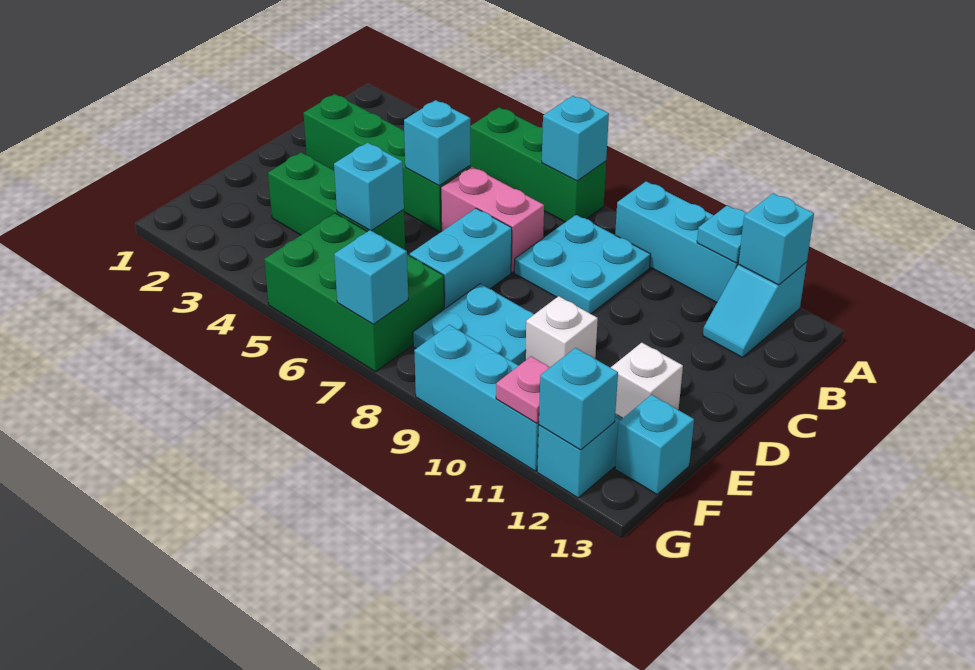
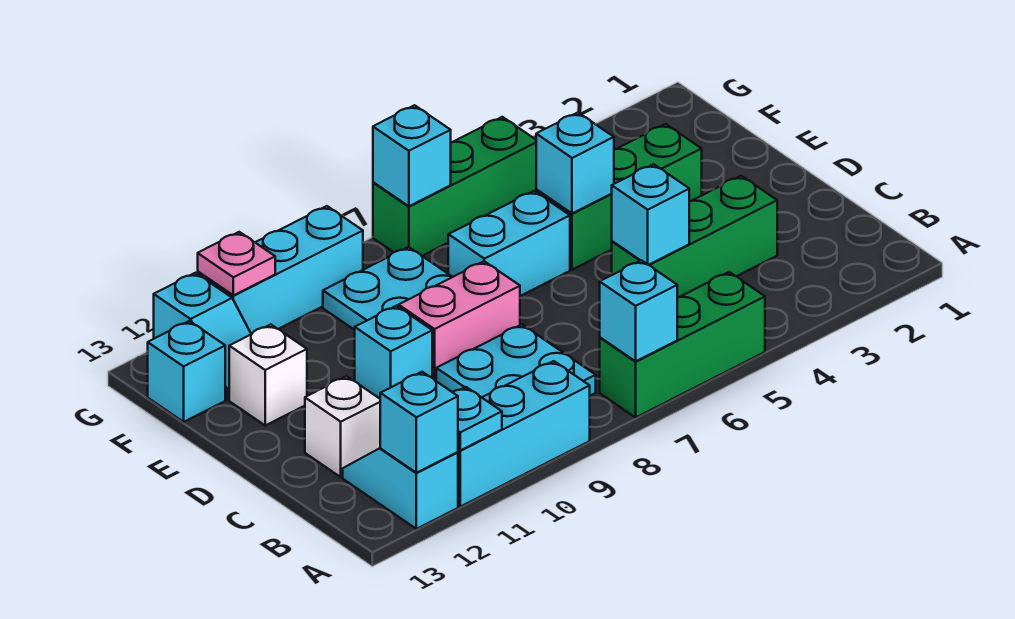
green brick C2:C5 level 1 -> green brick C3:C5 level 1
pink brick C6:C7 level 1 -> pink brick D8:D9 level 1
cyan brick D7:E7 level 1 -> cyan brick E6:E7 level 1
white brick E10 level 1 -> white brick C12 level 1
green brick F5:G7 level 1 -> green brick G5:G7 level 1
cyan brick G12 level 2 -> cyan brick D10 level 1

